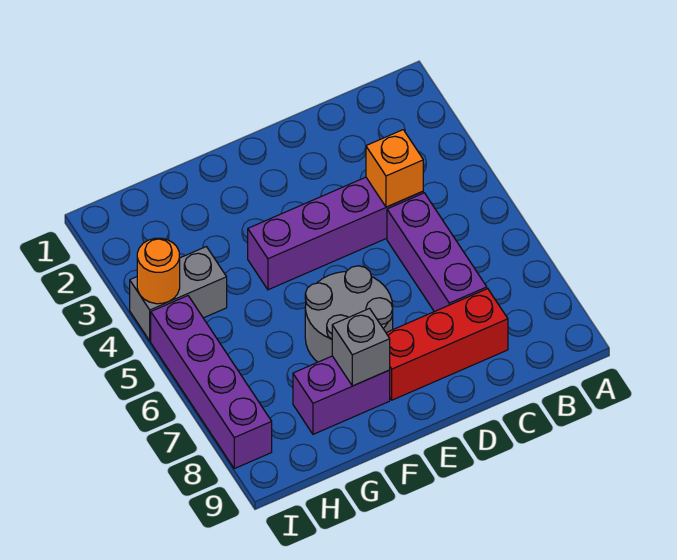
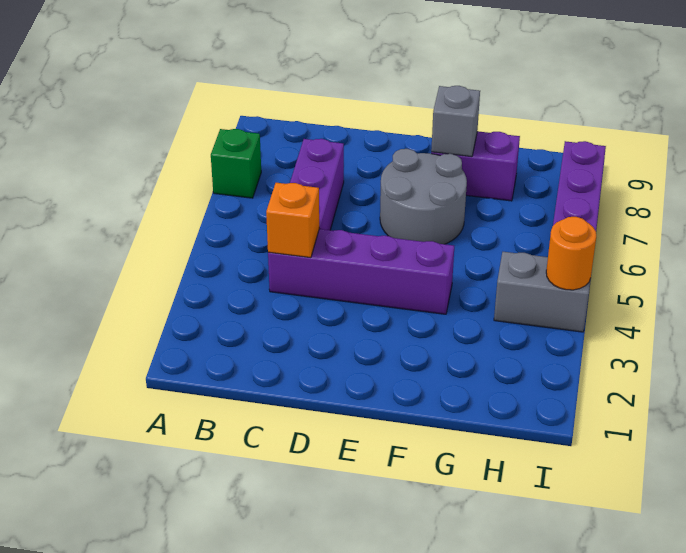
none -> green brick A7 level 1
red brick C8:E8 level 1 -> none

